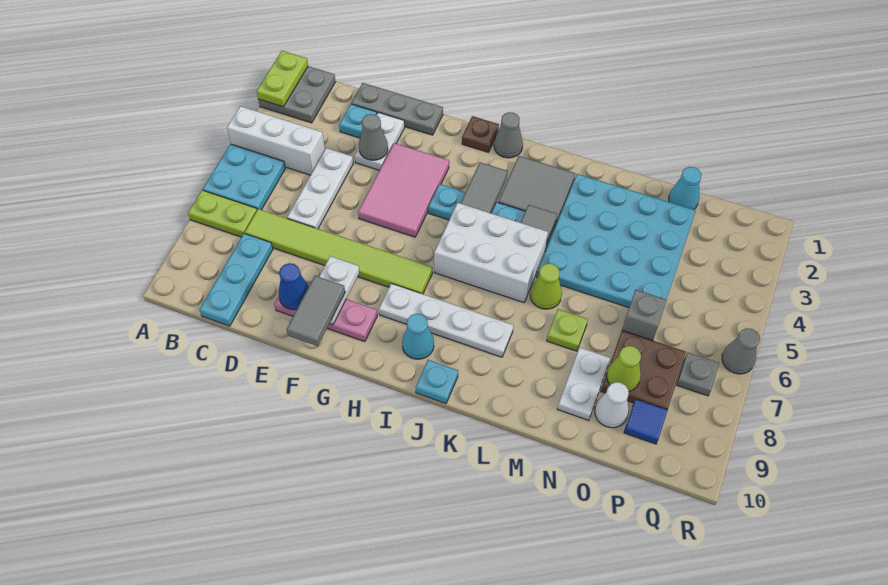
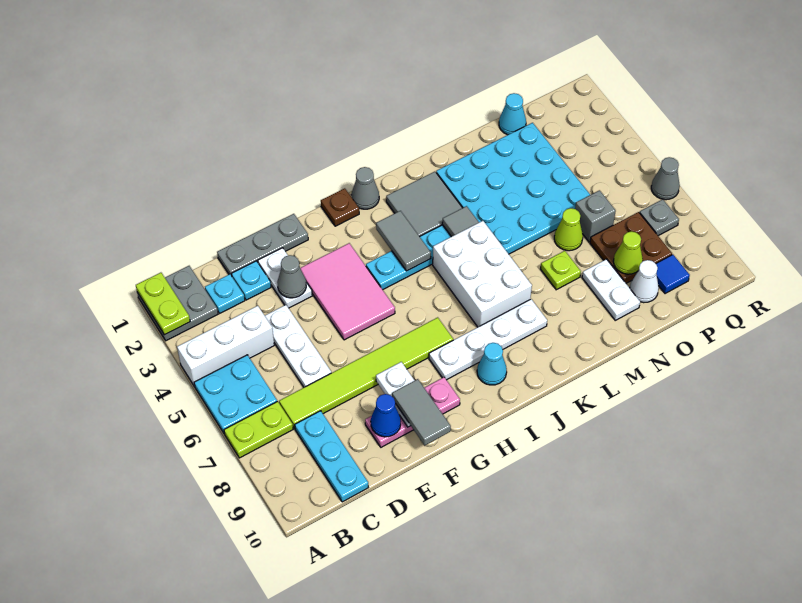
white brick I5:K6 level 1 -> white brick J5:K7 level 1
cyan plate J10 level 1 -> cyan plate C2 level 1
lime cone L6 level 1 -> lime cone N6 level 1

